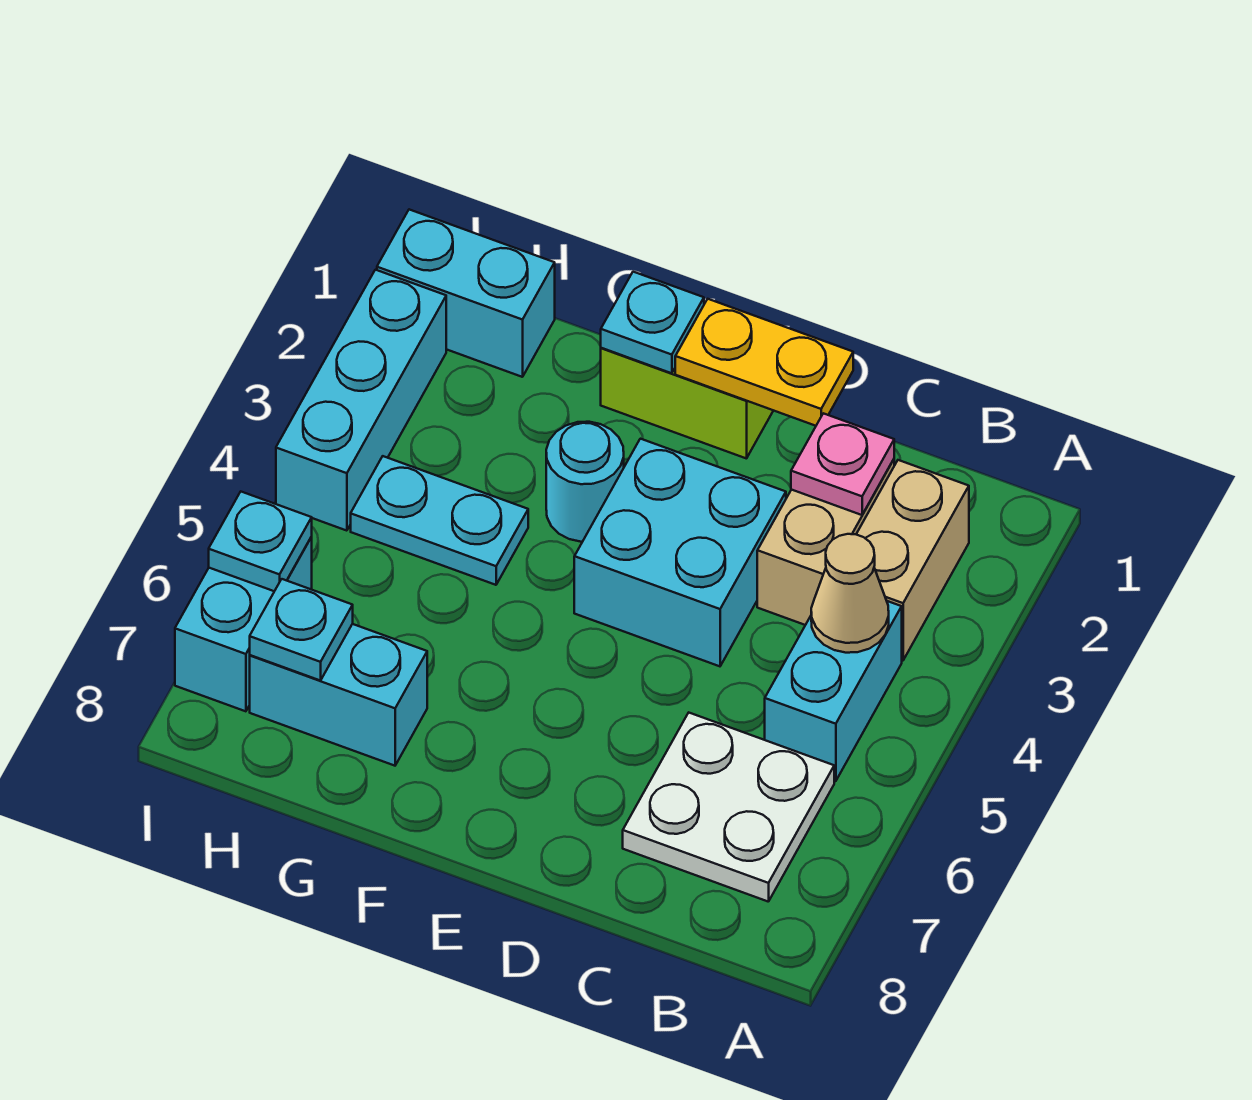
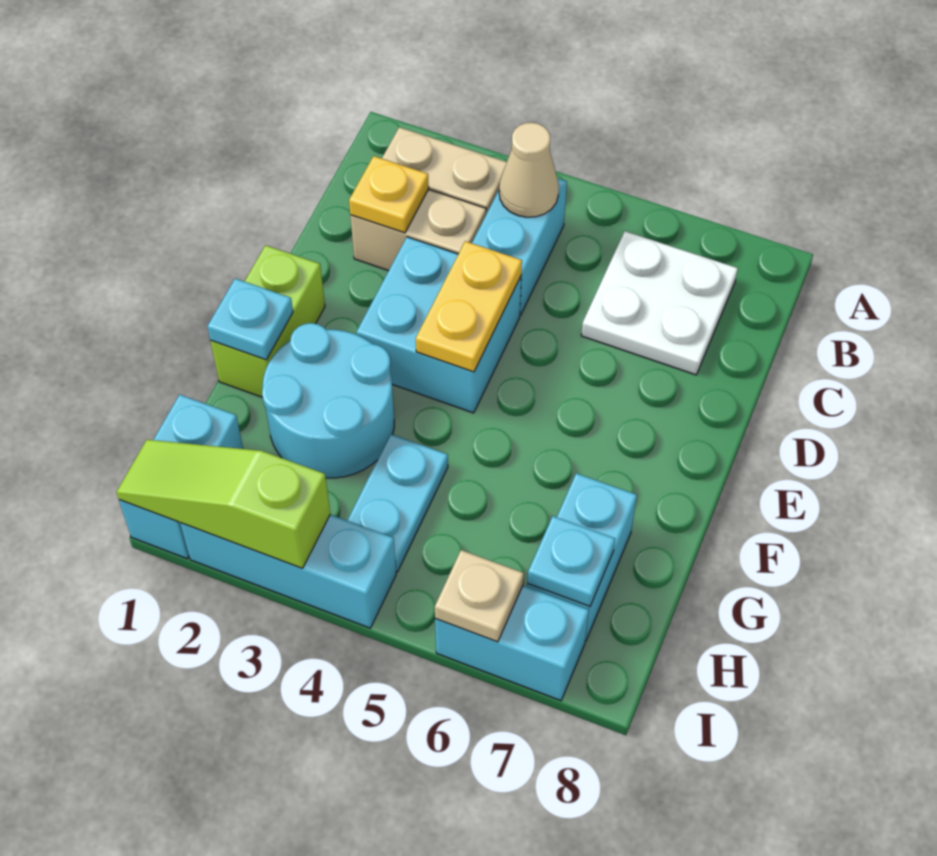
cyan brick B4:B5 level 1 -> cyan brick B4:C4 level 1
pink plate C2 level 2 -> yellow plate C2 level 2
yellow plate D1:E1 level 2 -> yellow plate D4:E4 level 2
cyan round brick F3 level 1 -> cyan round brick F2:G3 level 1
none -> lime slope I1:I3 level 2 top 3
cyan plate I6 level 2 -> tan plate I6 level 2

